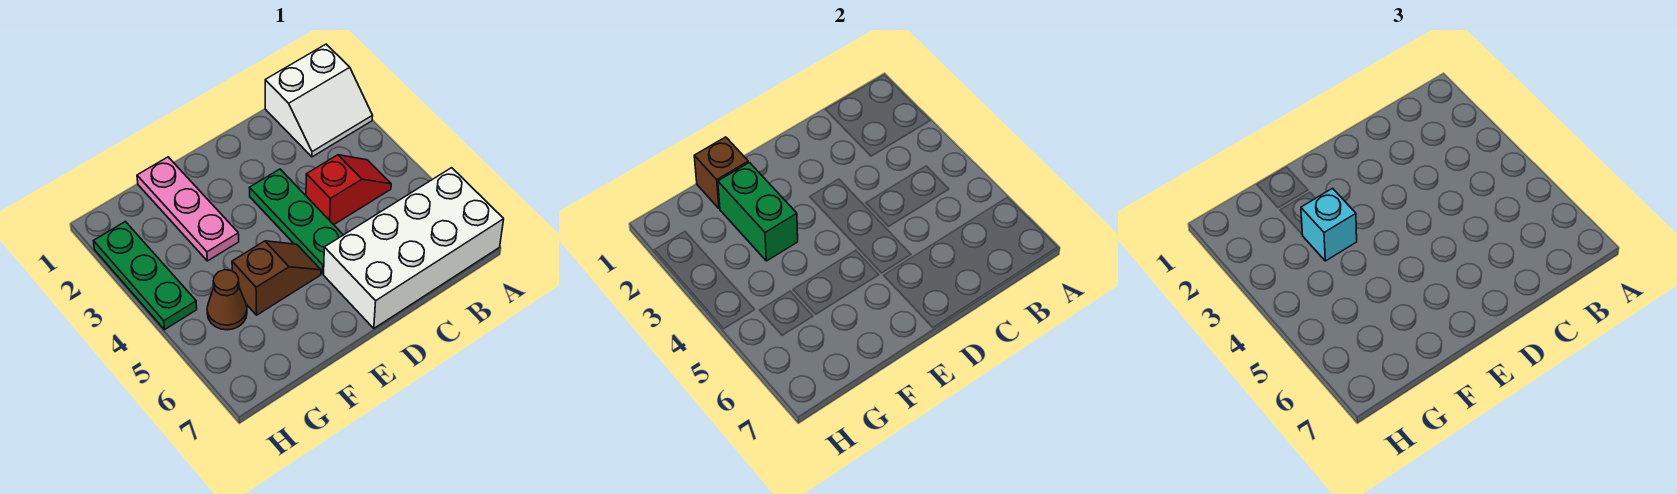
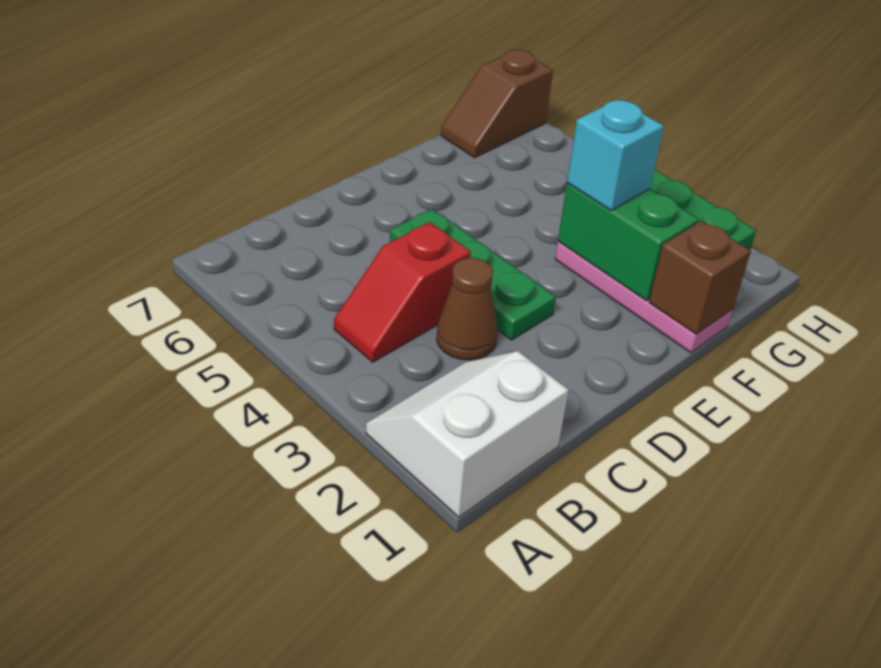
white brick A6:D7 level 1 -> none
brown slope E5:F5 level 1 top F -> brown slope G7:H7 level 1 top H
brown cone G5 level 1 -> brown cone C3 level 1

